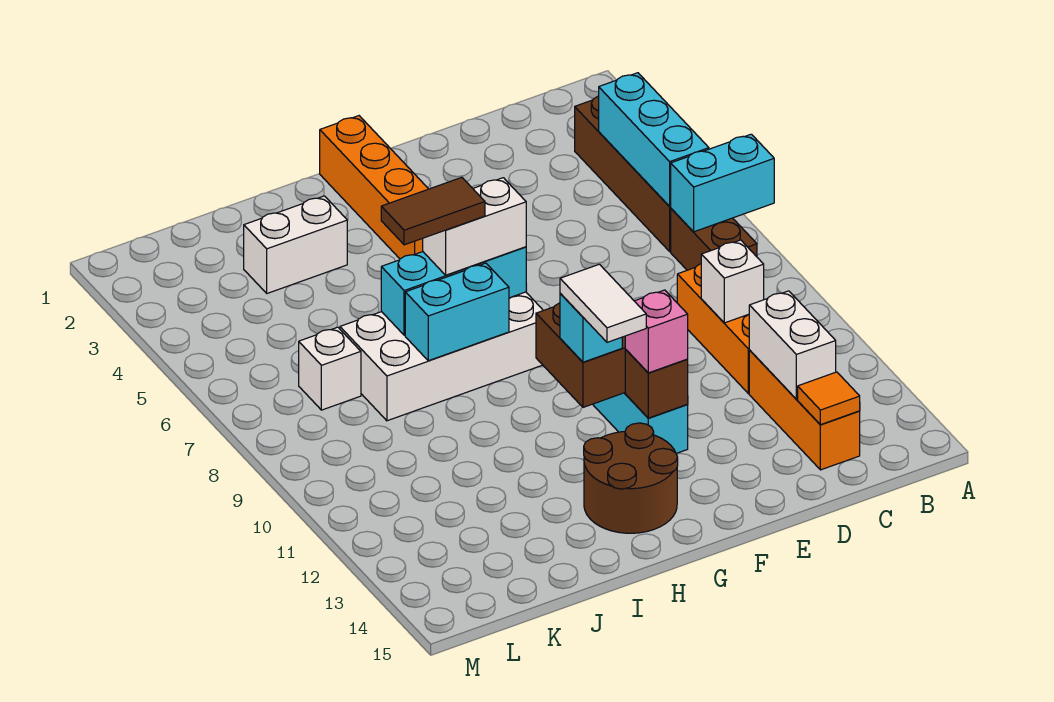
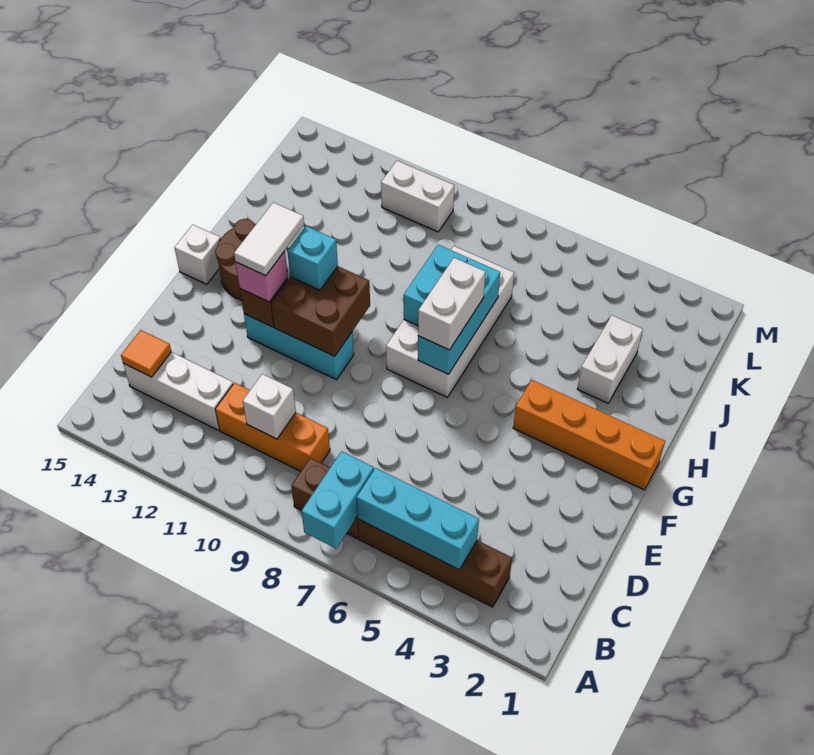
orange brick C12:C14 level 1 -> white brick C12:C14 level 1
white brick C12:C13 level 2 -> white brick L10:L11 level 1
white tile G11:G12 level 4 -> white tile F12:G12 level 4
brown tile H7:I7 level 4 -> none
white brick K7 level 1 -> white brick G15 level 1

